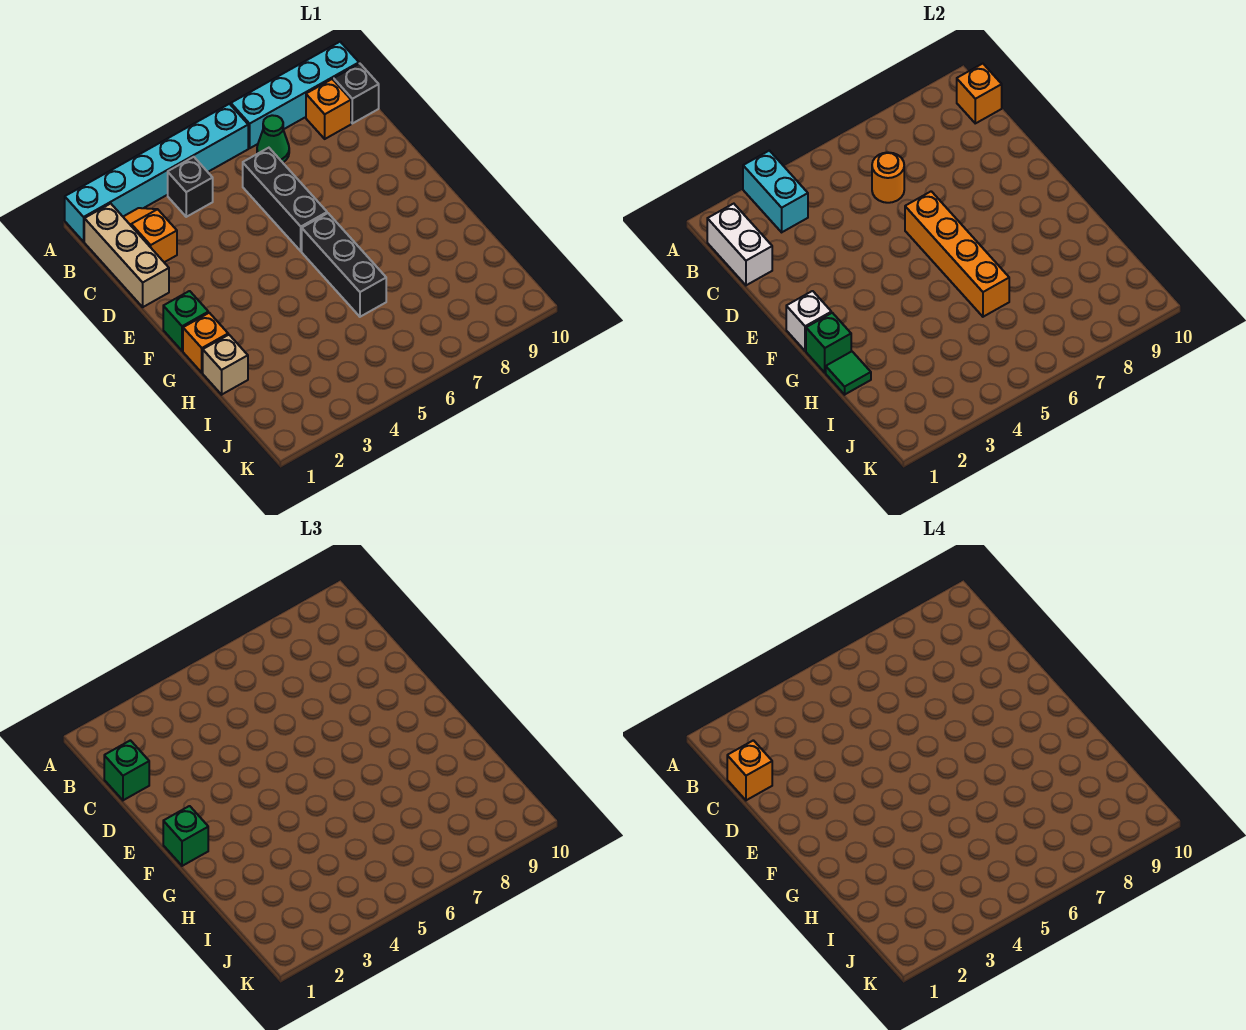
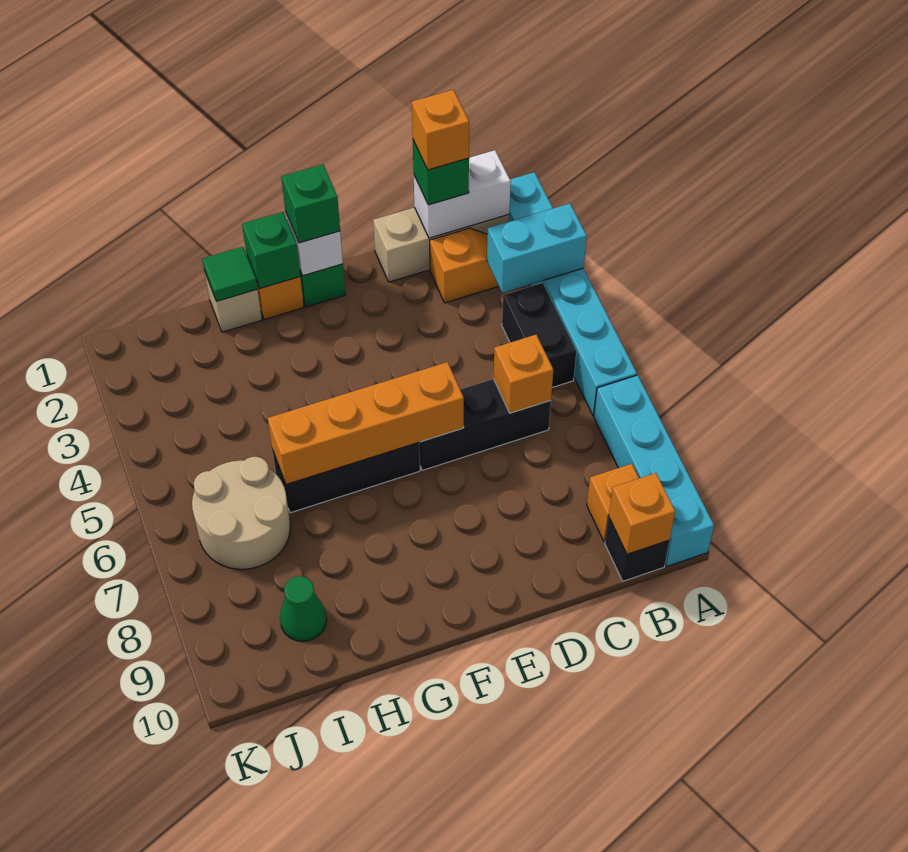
black brick B4 level 1 -> black brick B4:B5 level 1
green cone B7 level 1 -> green cone I9 level 1
orange round brick C6 level 2 -> orange brick C6 level 2
none -> tan round brick I6:J7 level 1

